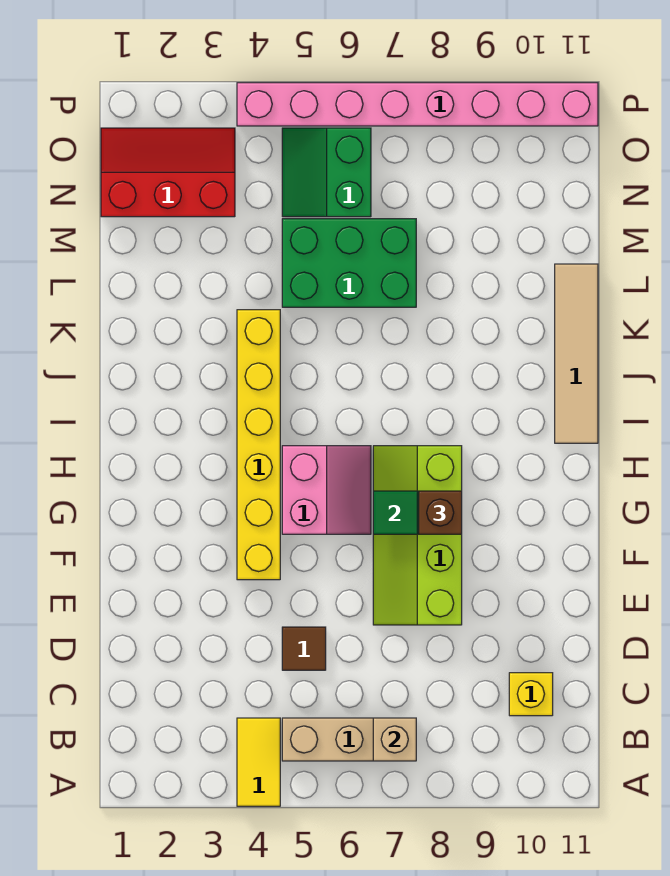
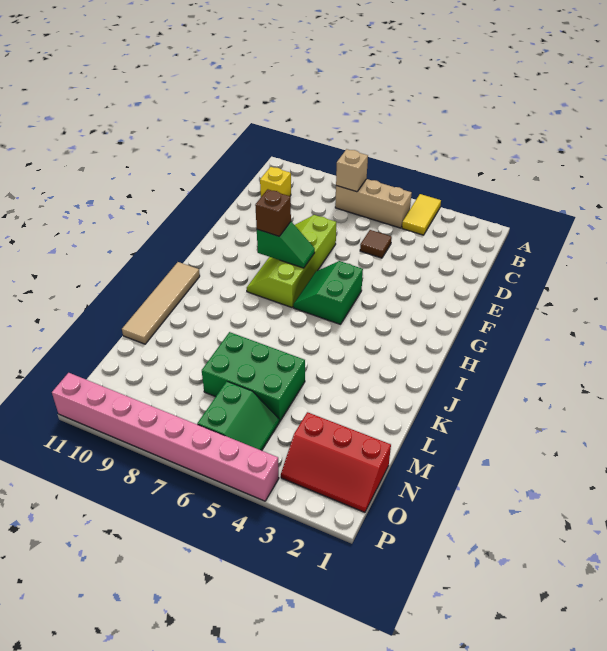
lime slope E7:H8 level 1 top 8 -> lime slope E7:H8 level 1 top 7
yellow brick F4:K4 level 1 -> none
pink slope G5:H6 level 1 top 5 -> green slope G5:H6 level 1 top 5

